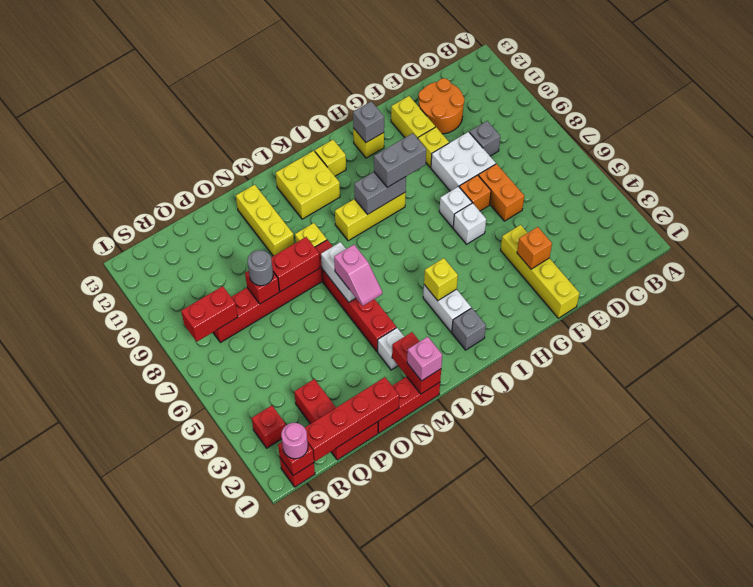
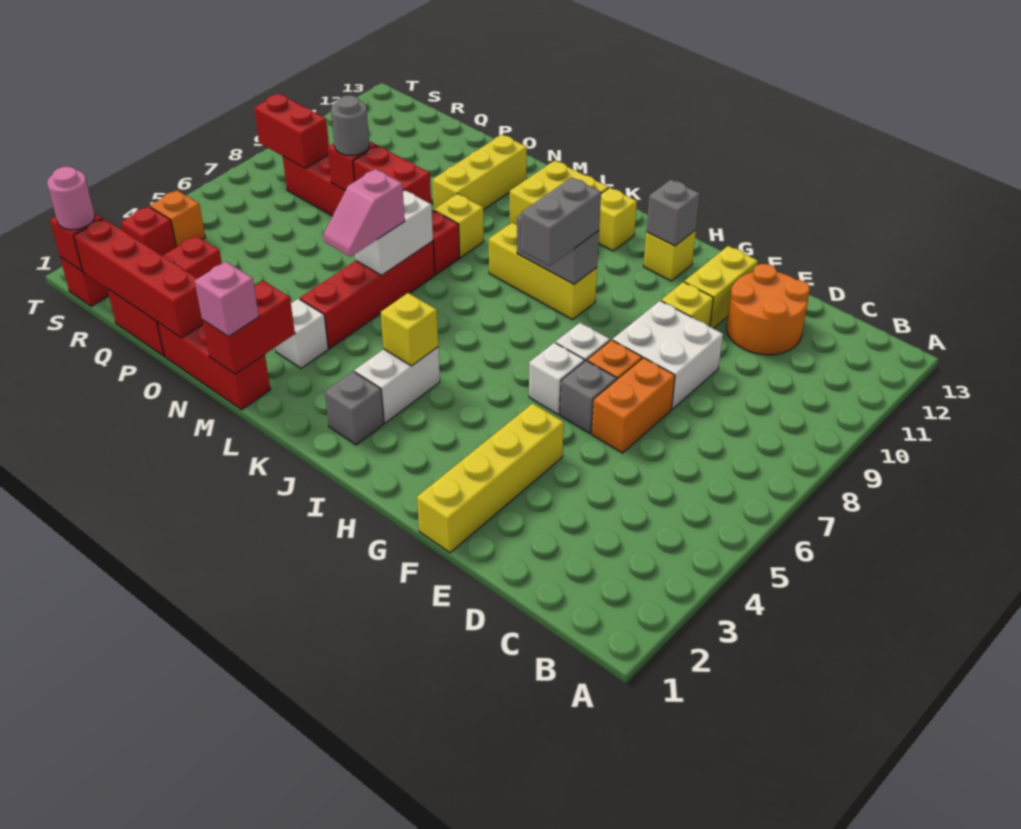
grey brick D9 level 1 -> grey brick F6 level 1
orange brick F3 level 2 -> orange brick S4 level 1
grey brick H9:I9 level 3 -> grey brick I8:I9 level 3

